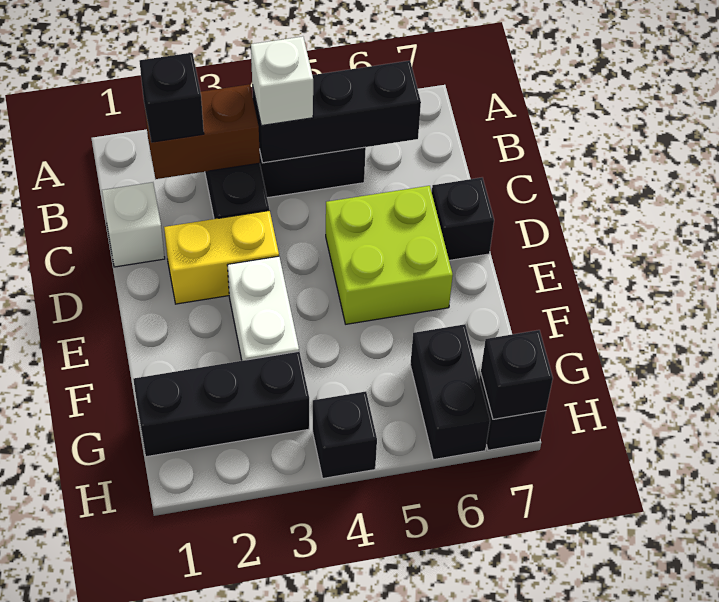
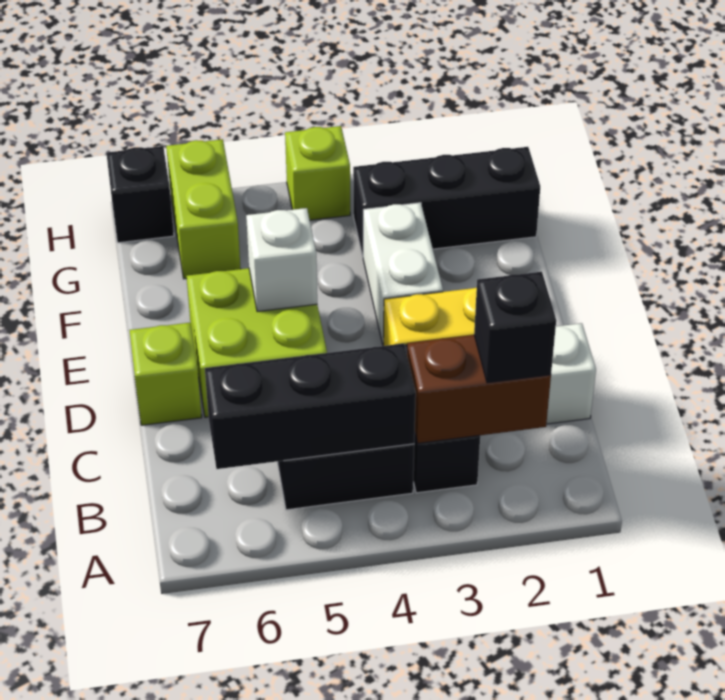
white brick B4 level 3 -> white brick E5 level 2
black brick D7 level 1 -> lime brick D7 level 1
black brick G6:H6 level 1 -> lime brick G6:H6 level 1
black brick H4 level 1 -> lime brick H4 level 1
black brick H7 level 2 -> none

